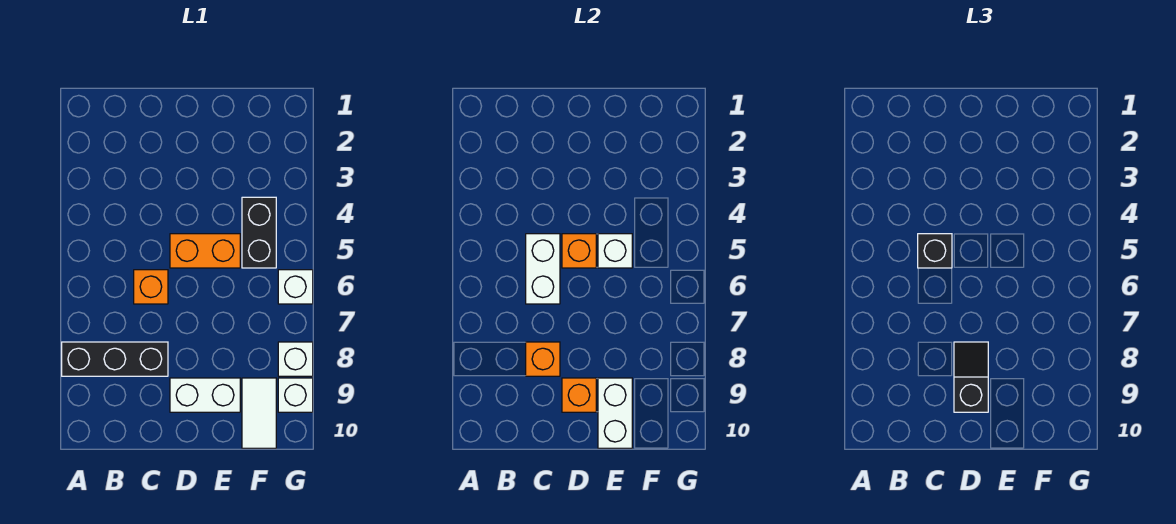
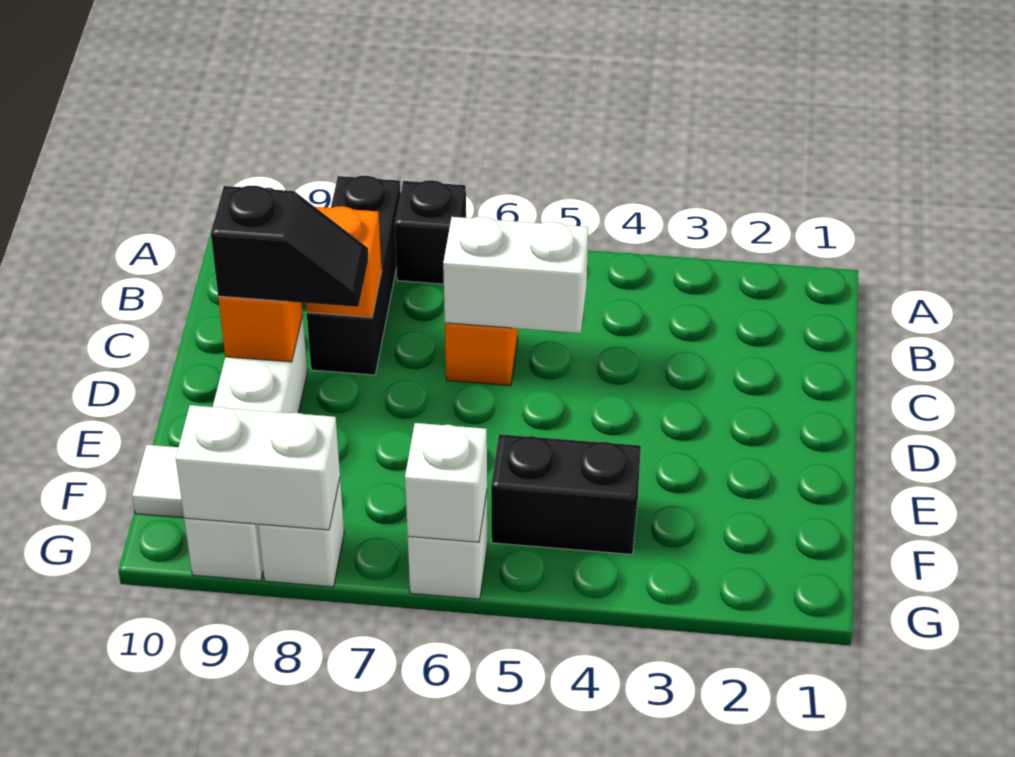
black brick C5 level 3 -> black brick A7 level 1
orange brick D5:E5 level 1 -> none
orange brick D5 level 2 -> none
white brick E5 level 2 -> white brick G6 level 2
white brick E9:E10 level 2 -> white brick G8:G9 level 2

